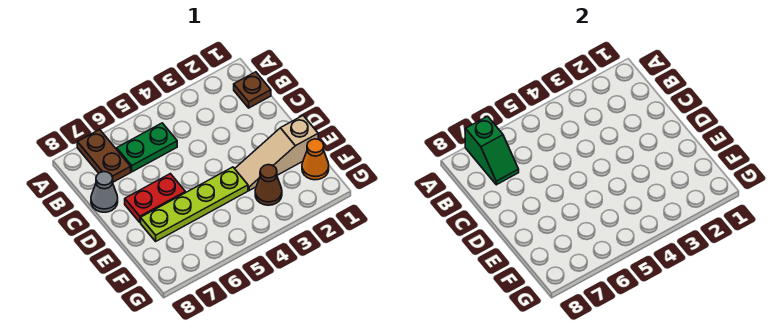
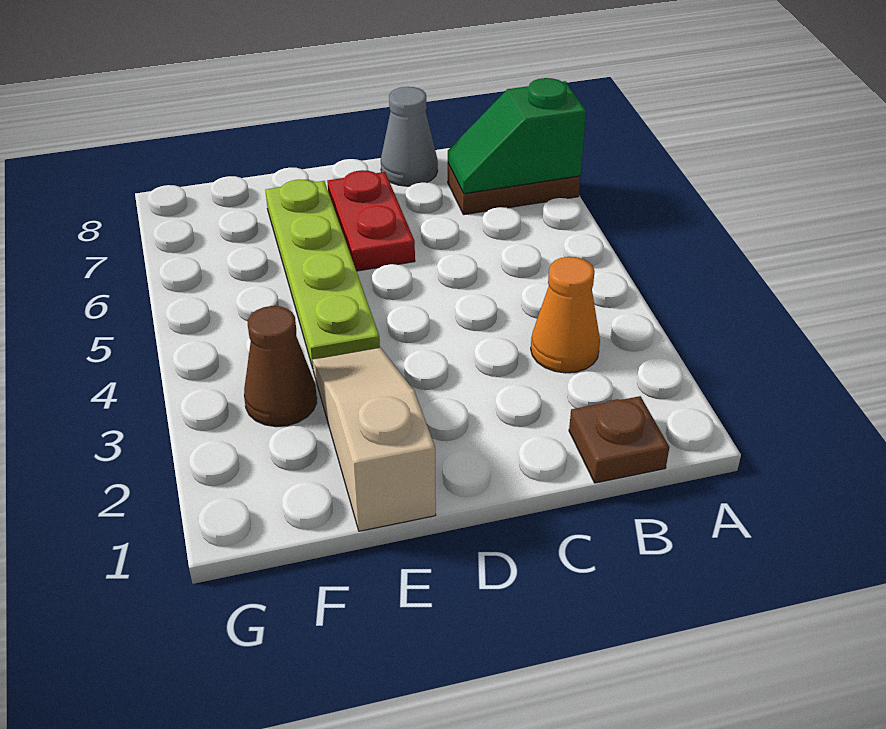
green plate B5:B6 level 1 -> none
orange cone F1 level 1 -> orange cone B3 level 1

